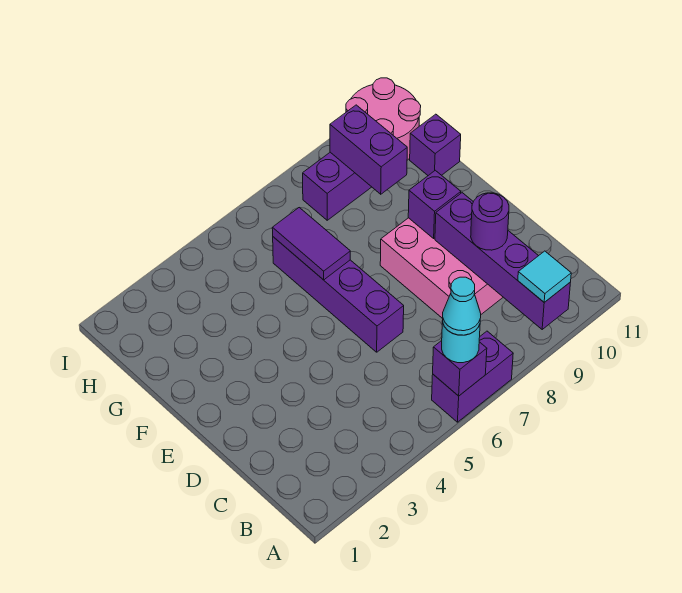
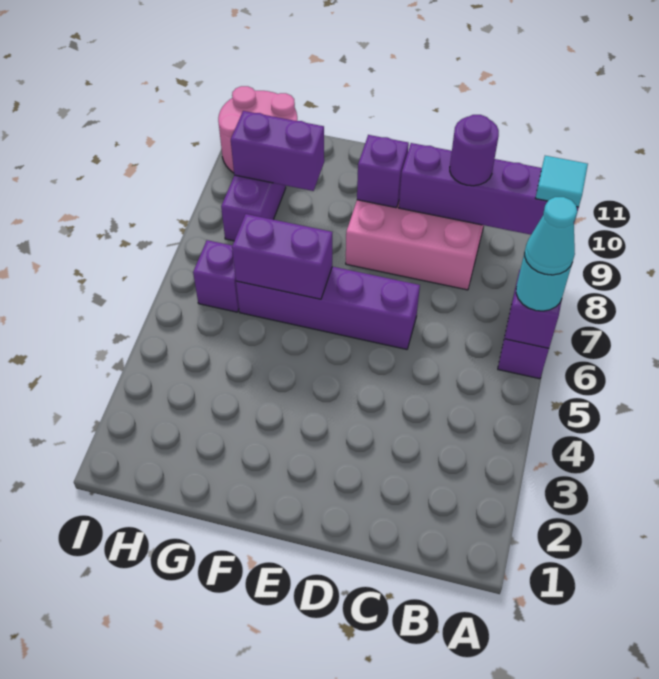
purple tile F6:G6 level 2 -> purple brick F6:G6 level 2
purple brick G11 level 1 -> purple brick H6 level 1

